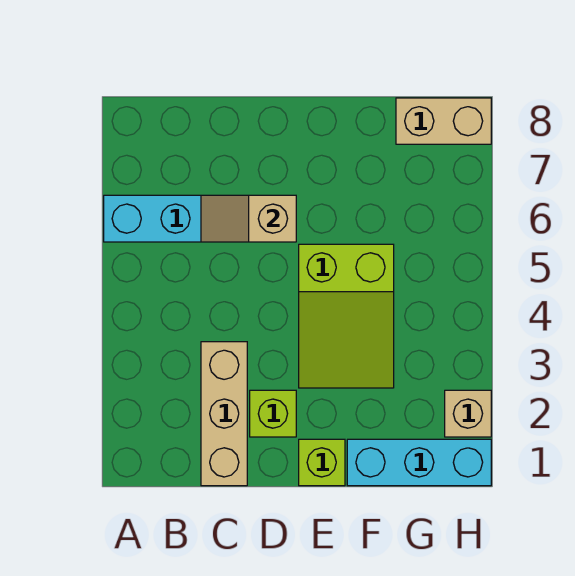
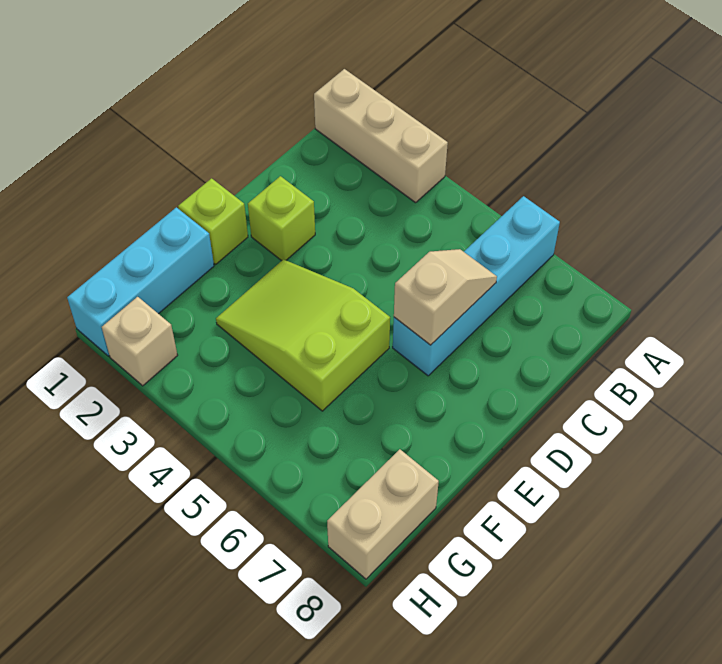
tan brick C1:C3 level 1 -> tan brick A1:A3 level 1

